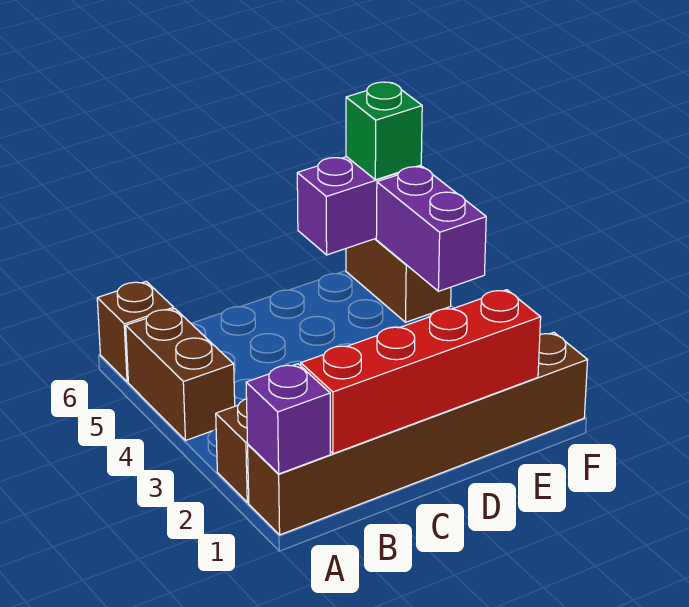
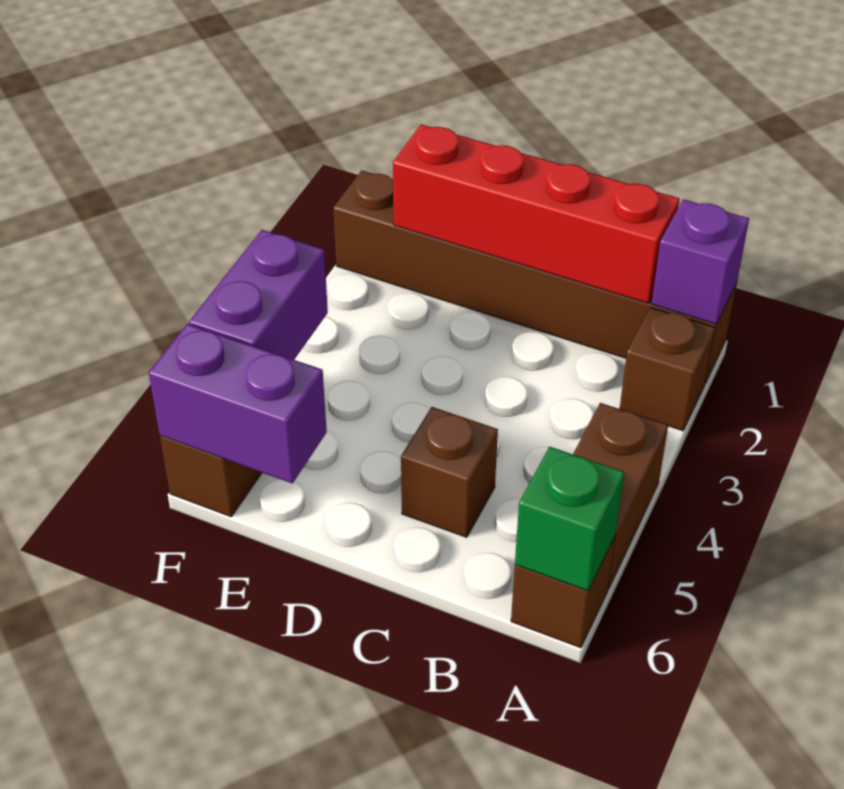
none -> brown brick C5 level 1
green brick F6 level 3 -> green brick A6 level 2

